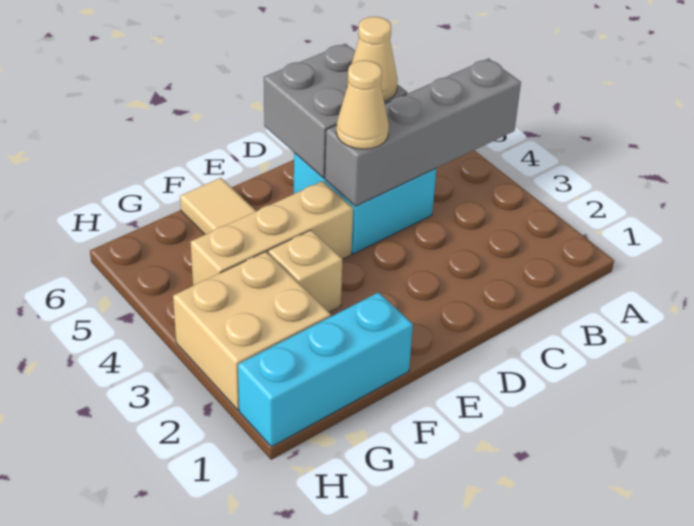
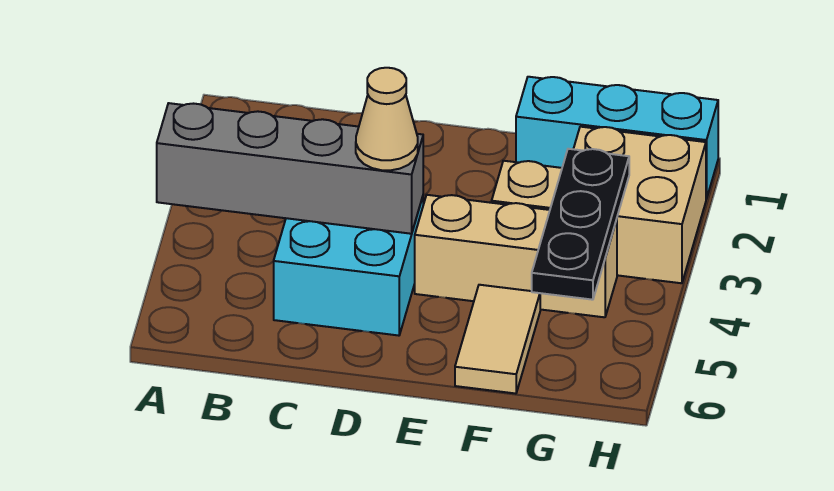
grey brick C5:D6 level 2 -> none
tan cone C5 level 3 -> none
none -> black plate G3:G5 level 2

